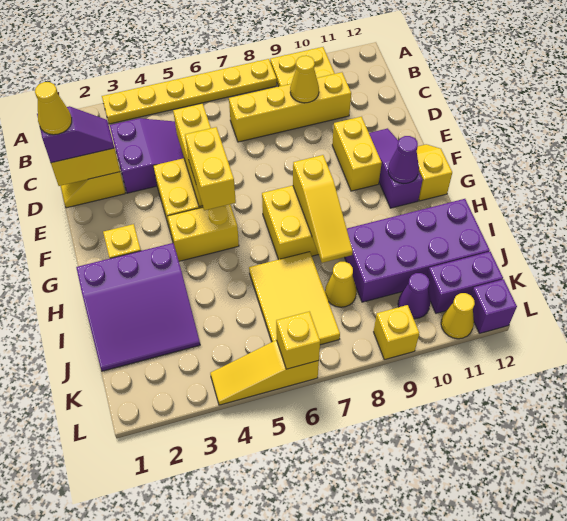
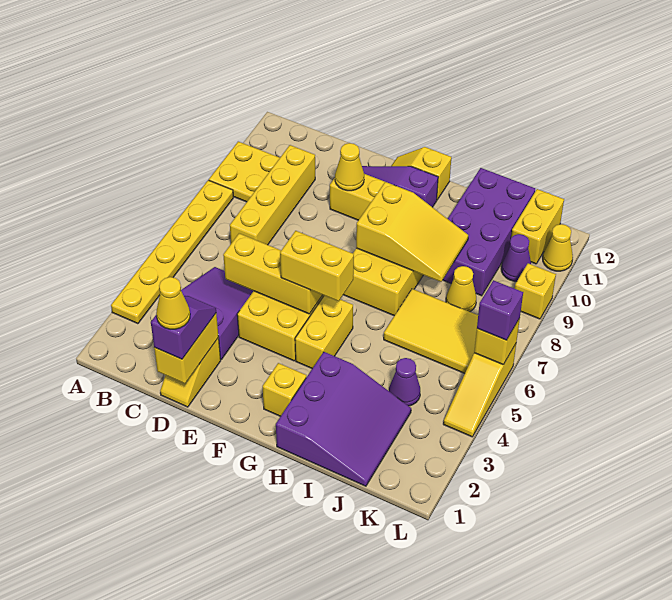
yellow cone C9 level 2 -> yellow cone E10 level 2
yellow slope G8:I8 level 2 top G -> yellow slope G8:I9 level 2 top G
purple cone G11 level 2 -> purple cone J4 level 1
purple brick K11:K12 level 1 -> yellow brick K11:K12 level 1
purple brick L12 level 1 -> purple brick L6 level 3

